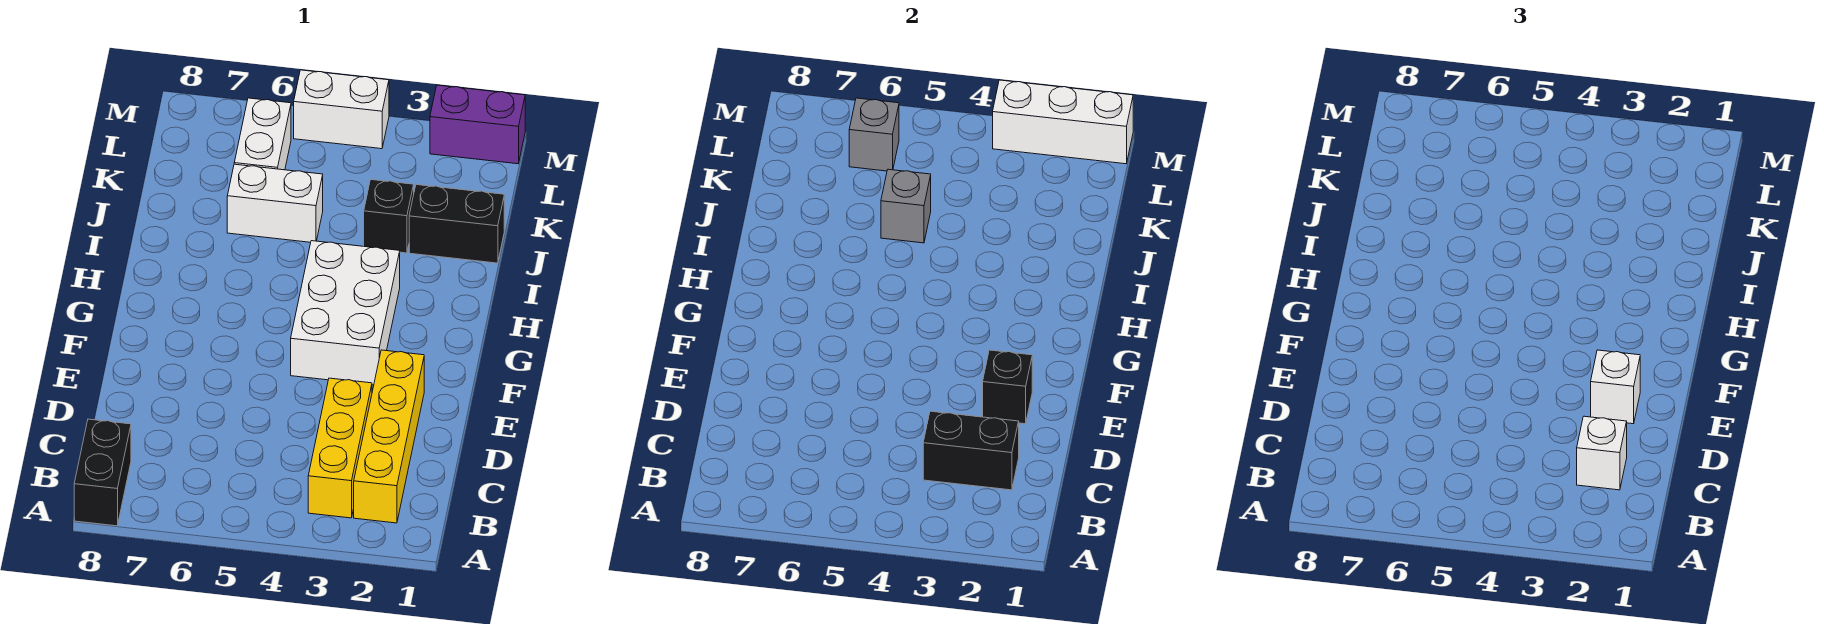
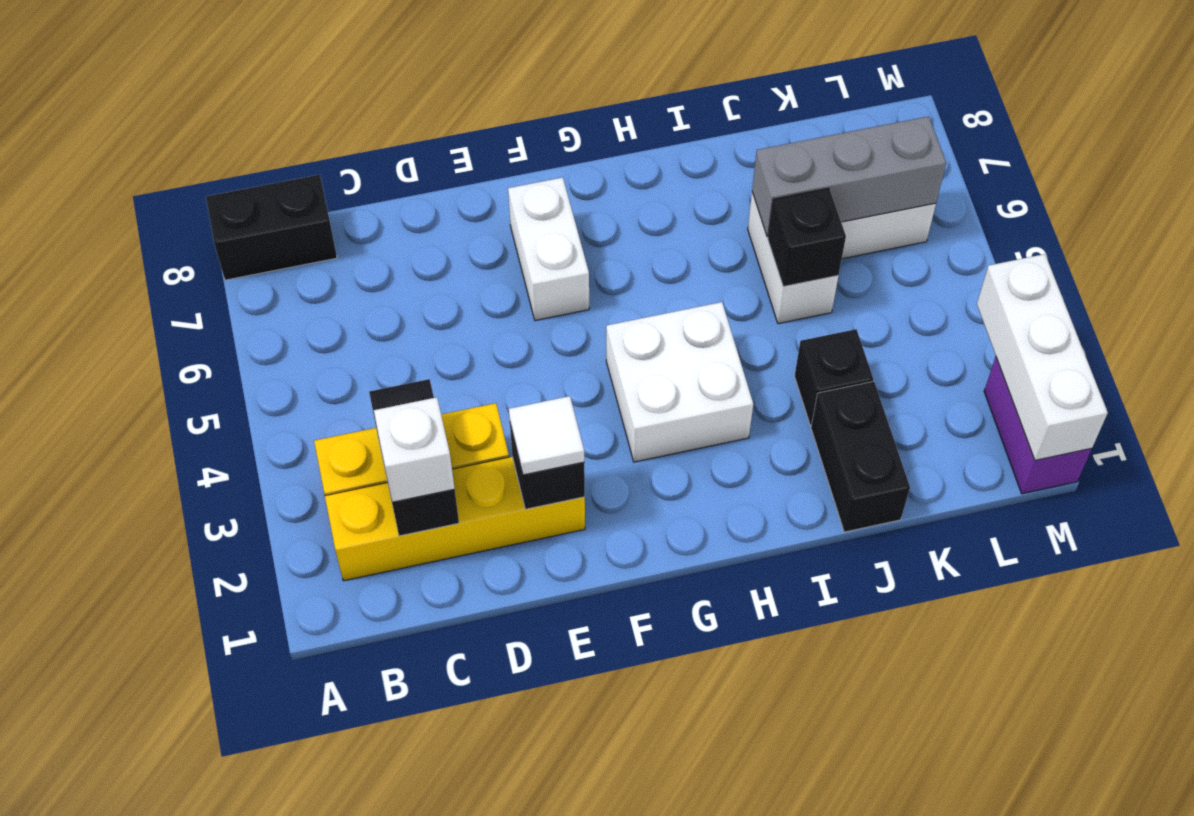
white brick E2 level 3 -> white tile E2 level 3
white brick F3:H4 level 1 -> white brick G3:H4 level 1
grey brick J5 level 2 -> black brick J5 level 2
grey brick L6 level 2 -> grey brick J6:L6 level 2
white brick M4:M5 level 1 -> white brick F6:F7 level 1

